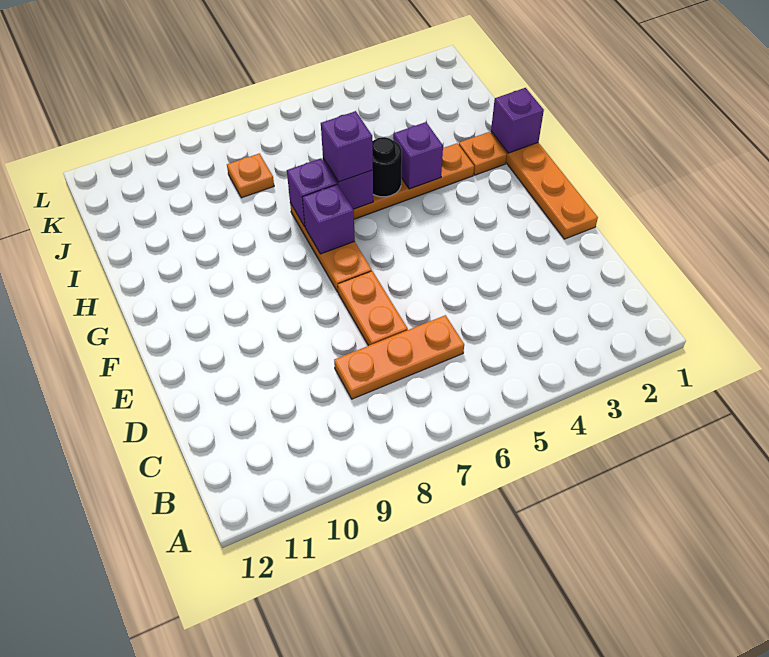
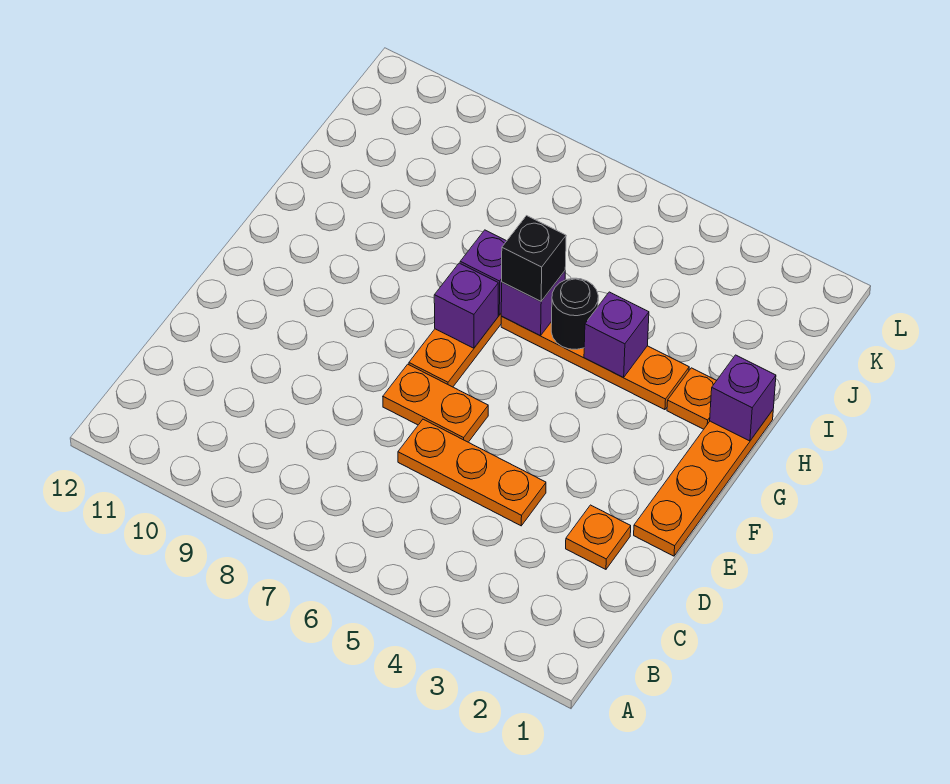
orange plate C6:C8 level 1 -> orange plate D4:D6 level 1
orange plate D7:E7 level 1 -> orange plate E6:E7 level 1
purple brick H6 level 3 -> black brick H6 level 3
orange plate J8 level 1 -> orange plate D2 level 1

